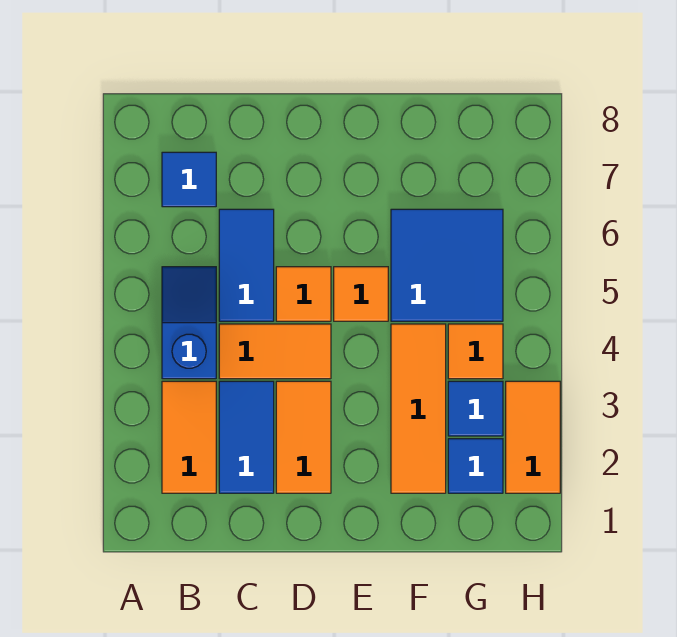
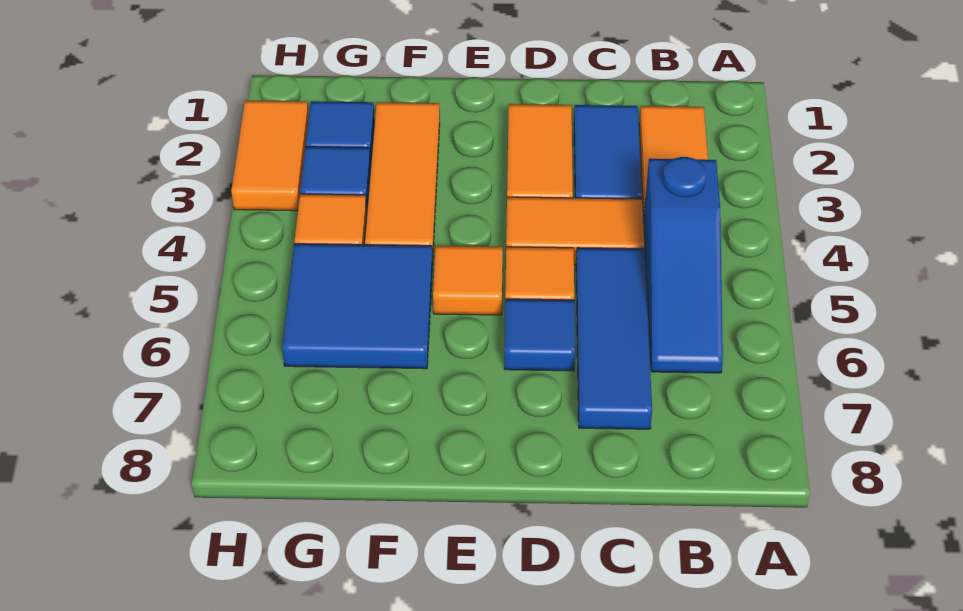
blue slope B4:B5 level 1 top 4 -> blue slope B4:B6 level 1 top 4
blue tile B7 level 1 -> blue tile D6 level 1
blue tile C5:C6 level 1 -> blue tile C5:C7 level 1

